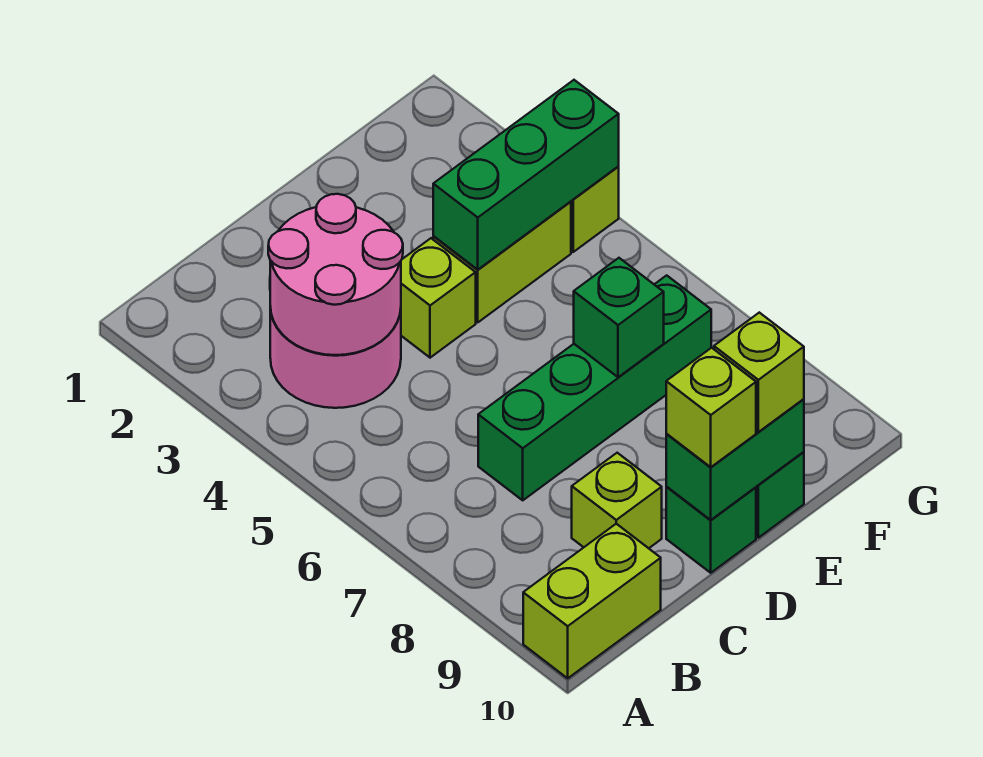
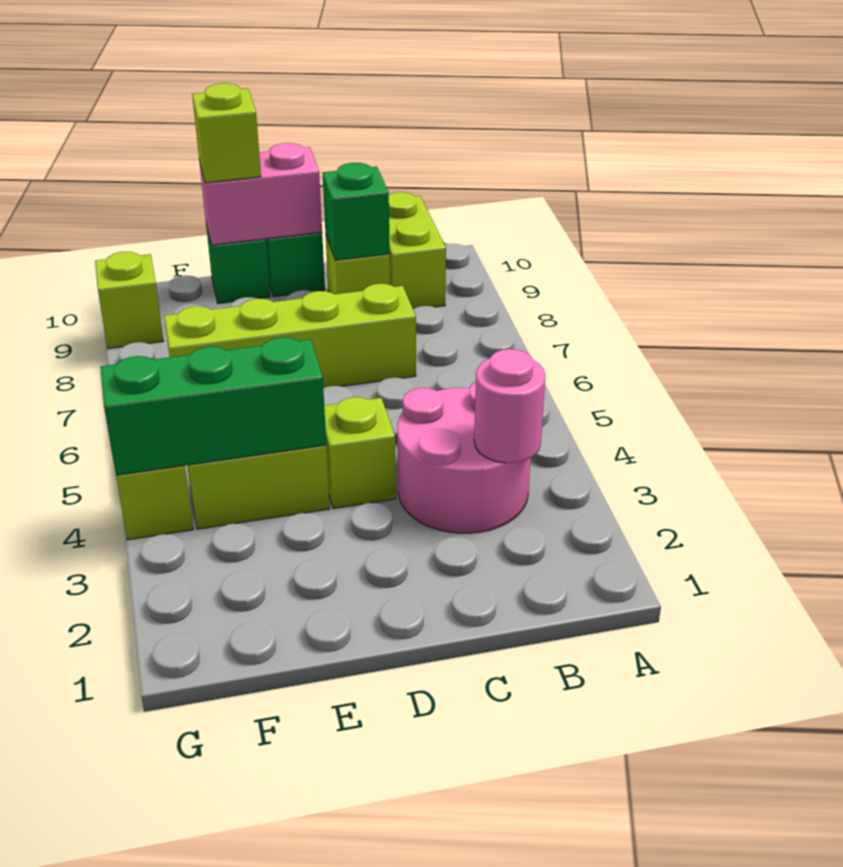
lime brick A10:B10 level 1 -> lime brick B9:B10 level 1
pink round brick B3:C4 level 2 -> pink round brick B3 level 2
green brick C7:F7 level 1 -> lime brick C7:F7 level 1
green brick D10:E10 level 2 -> pink brick D10:E10 level 2
lime brick D10 level 3 -> lime brick G9 level 1
green brick E7 level 2 -> green brick C9 level 2

